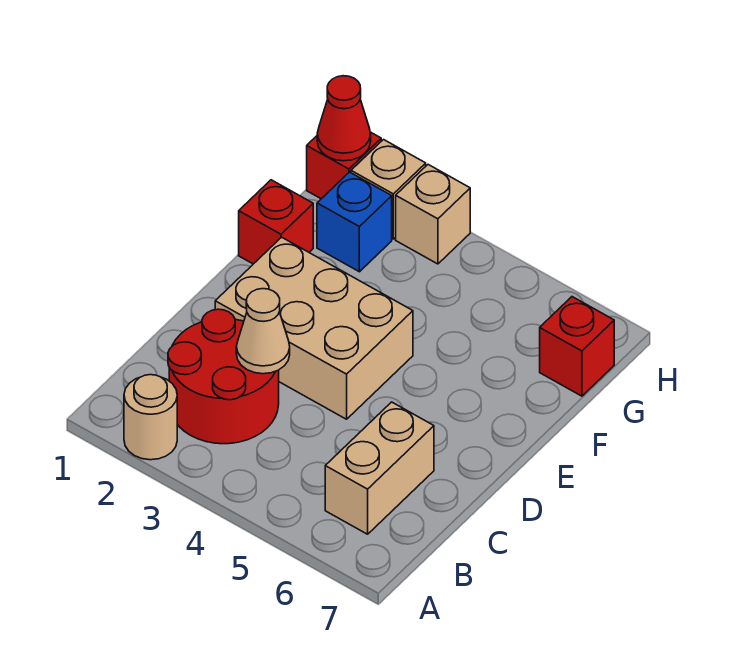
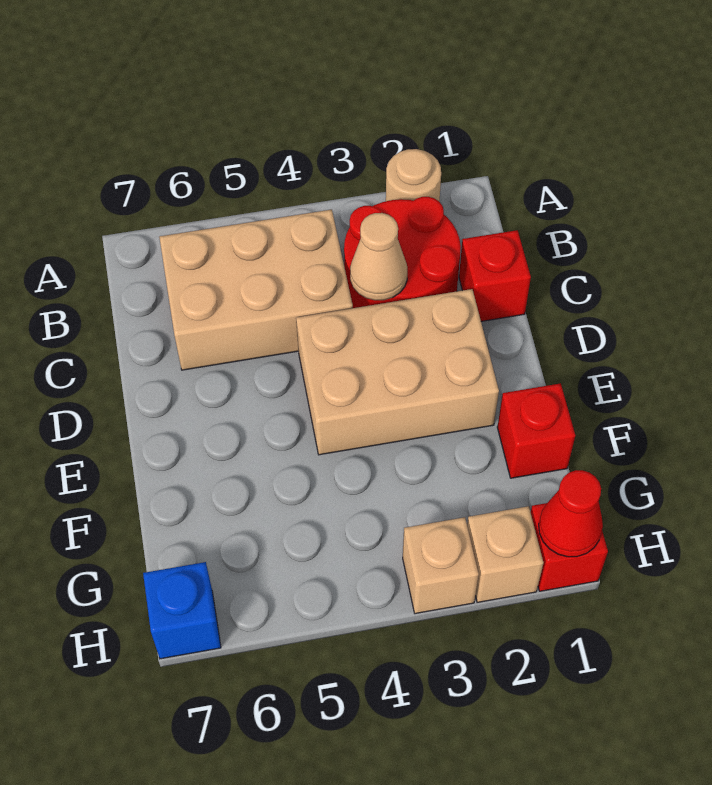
tan brick B6:C6 level 1 -> tan brick B4:C6 level 1
blue brick G2 level 1 -> blue brick H7 level 1
red brick G7 level 1 -> red brick C1 level 1

